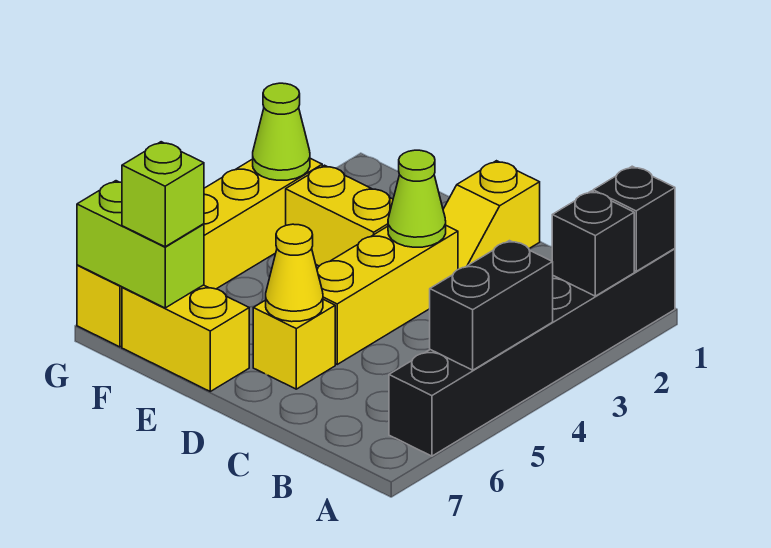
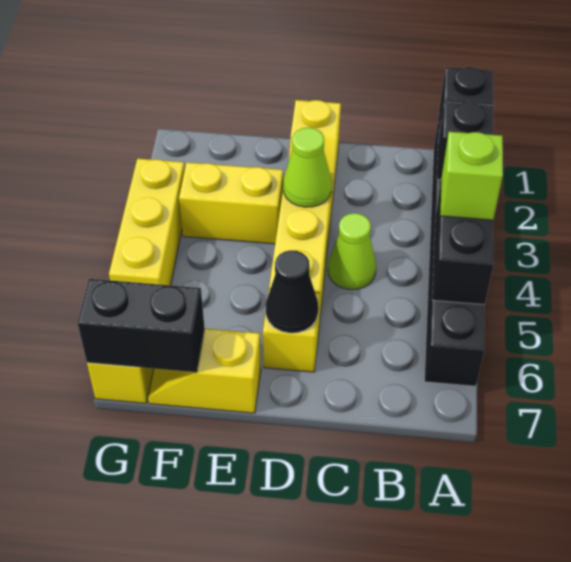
yellow cone D6 level 2 -> black cone D6 level 2
yellow brick E7:F7 level 1 -> yellow slope E7:F7 level 1 top E
lime brick F7:G7 level 2 -> black brick F7:G7 level 2
lime brick F7 level 3 -> lime brick A4 level 3
lime cone G3 level 2 -> lime cone C4 level 1

